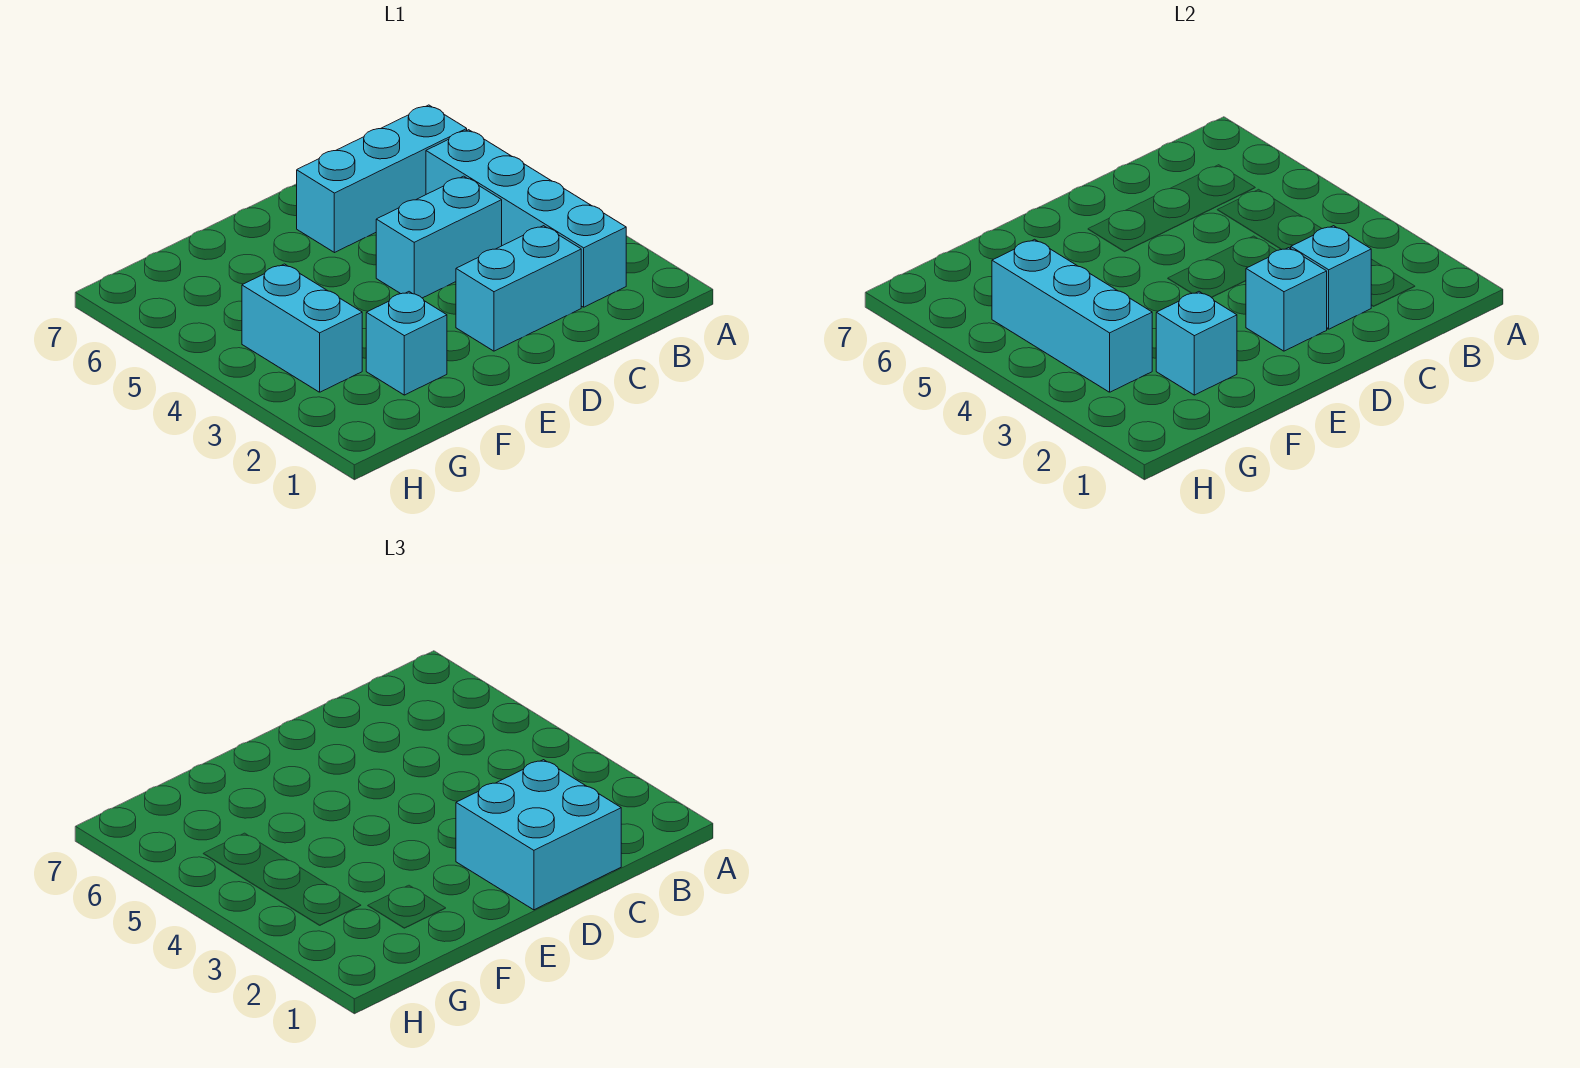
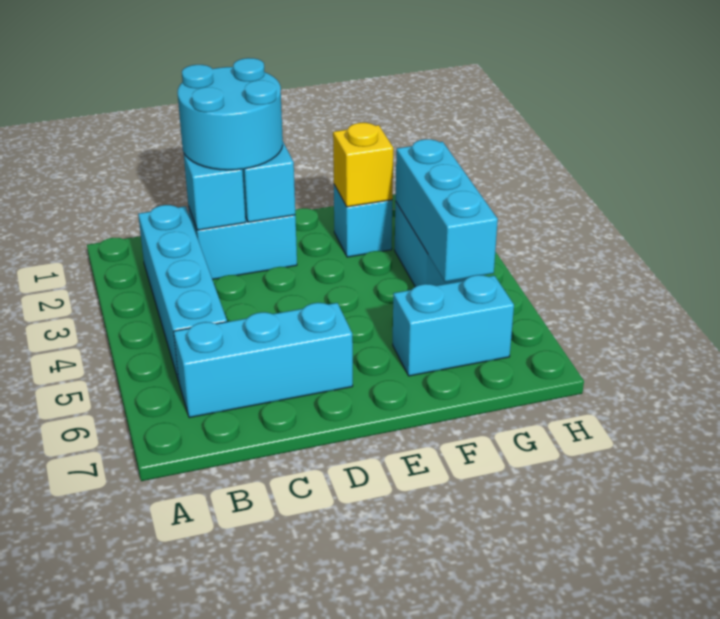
cyan brick C1:D2 level 3 -> cyan round brick C1:D2 level 3
cyan brick C4:D4 level 1 -> cyan brick F6:G6 level 1
cyan brick F2 level 2 -> yellow brick F2 level 2

